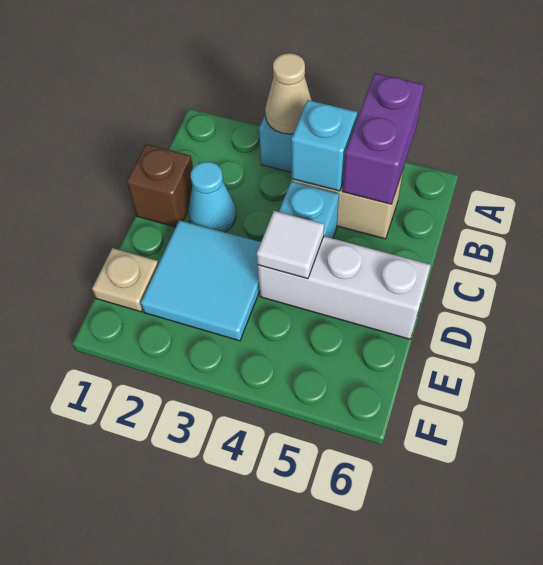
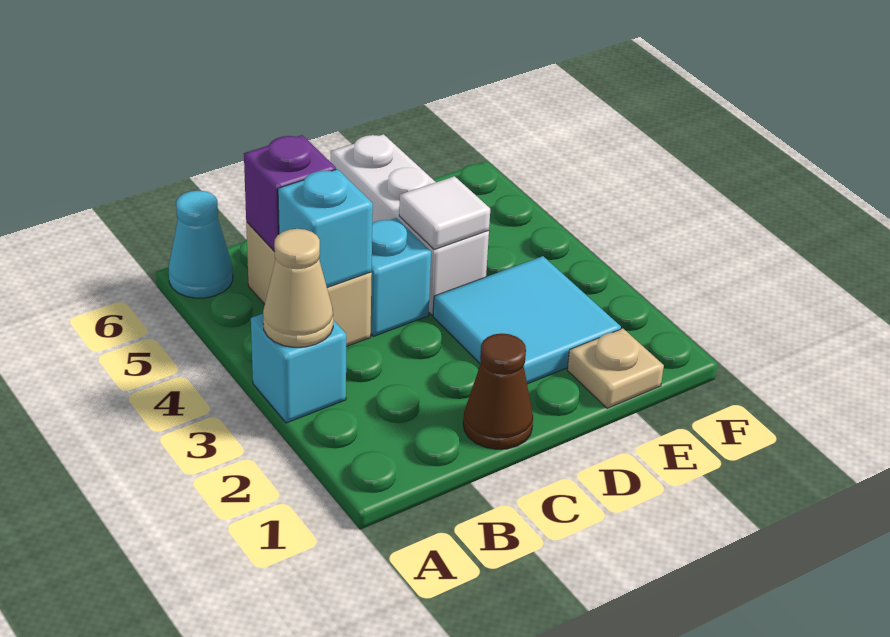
purple brick A5:B5 level 2 -> purple brick B5 level 2
brown brick C1 level 1 -> brown cone C1 level 1
cyan cone C2 level 1 -> cyan cone A6 level 1

